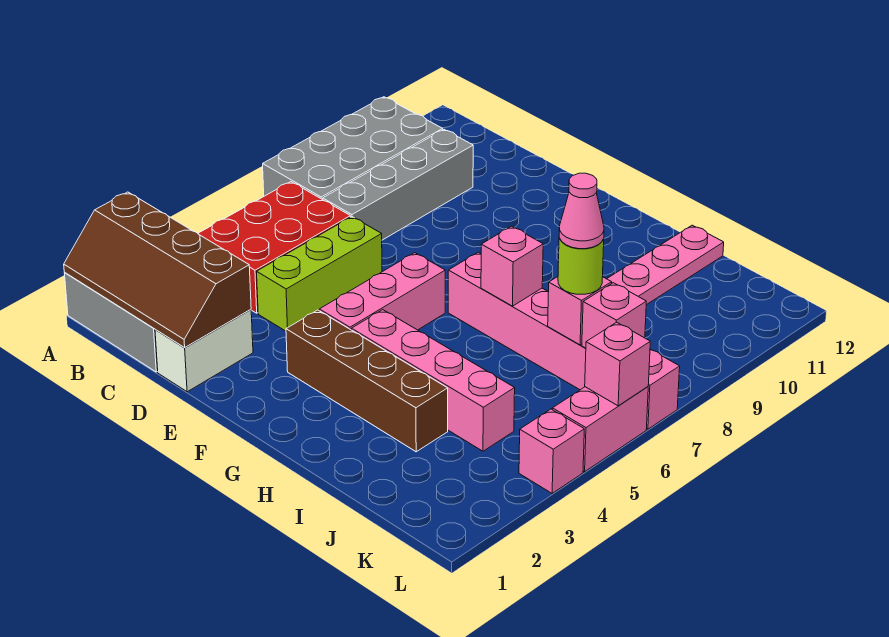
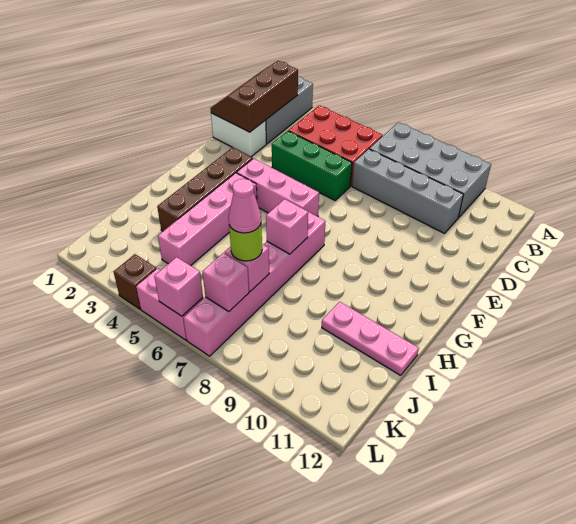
brown slope A1:D2 level 2 top 2 -> brown slope B1:D2 level 2 top 2
lime brick D4:D6 level 1 -> green brick D4:D6 level 1
pink brick L4 level 1 -> brown brick L4 level 1

